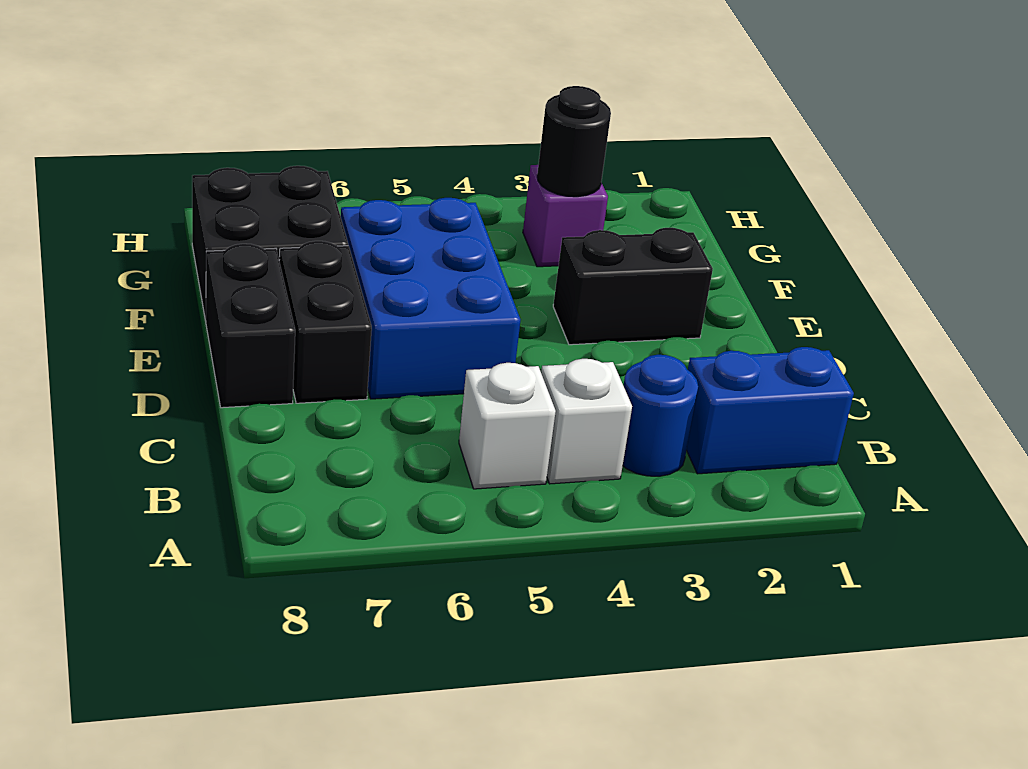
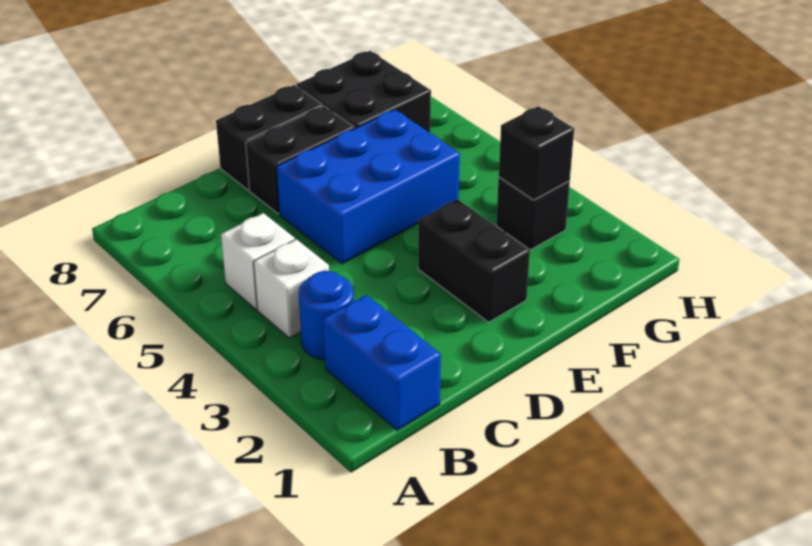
purple brick G3 level 1 -> black brick G3 level 1
black round brick G3 level 2 -> black brick G3 level 2

